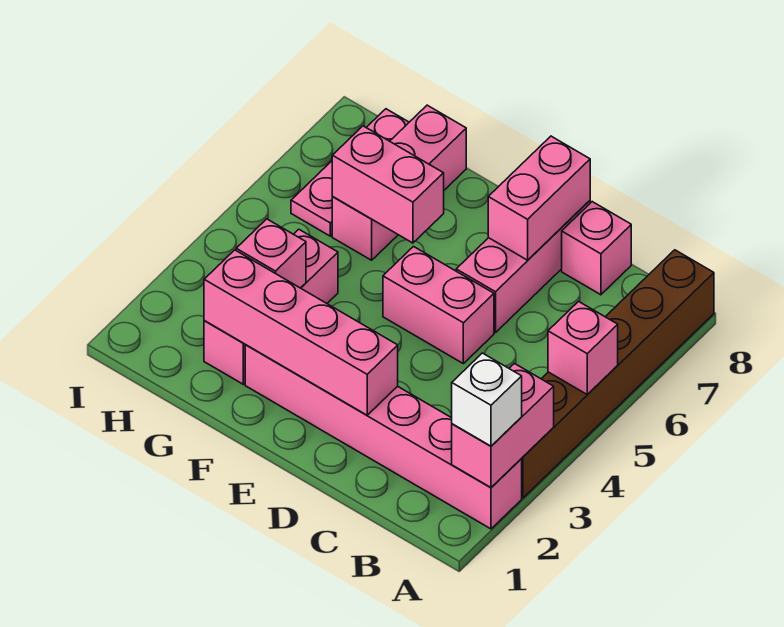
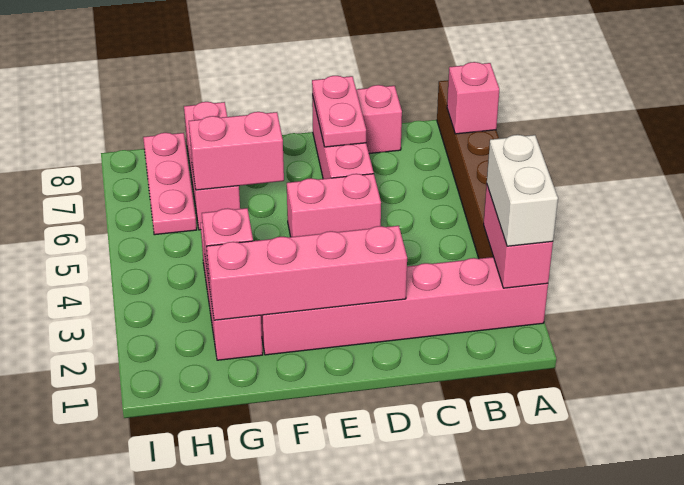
white brick A2 level 3 -> white brick A2:A3 level 3
pink brick A5 level 2 -> pink brick A7 level 2
pink brick D7:D8 level 2 -> pink plate D7:D8 level 2

